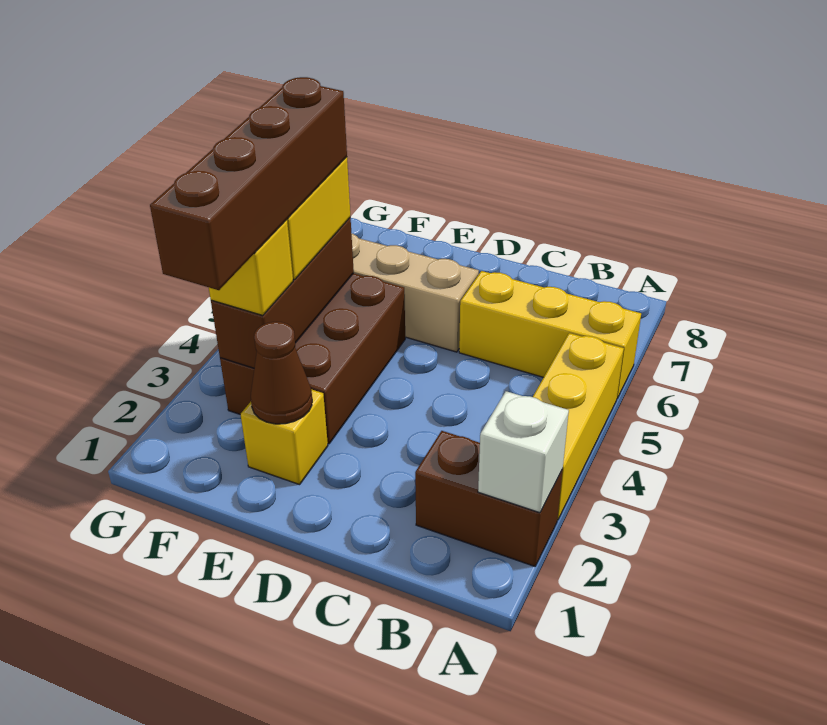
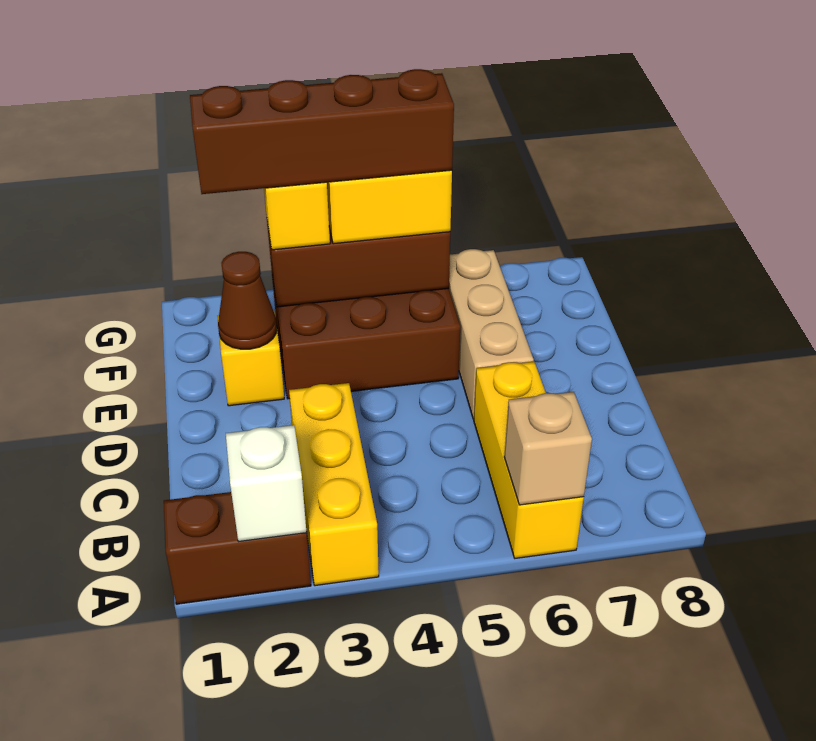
brown brick A2:B2 level 1 -> brown brick A1:A2 level 1
yellow brick A3:A5 level 1 -> yellow brick A3:C3 level 1
none -> tan brick A6 level 2

